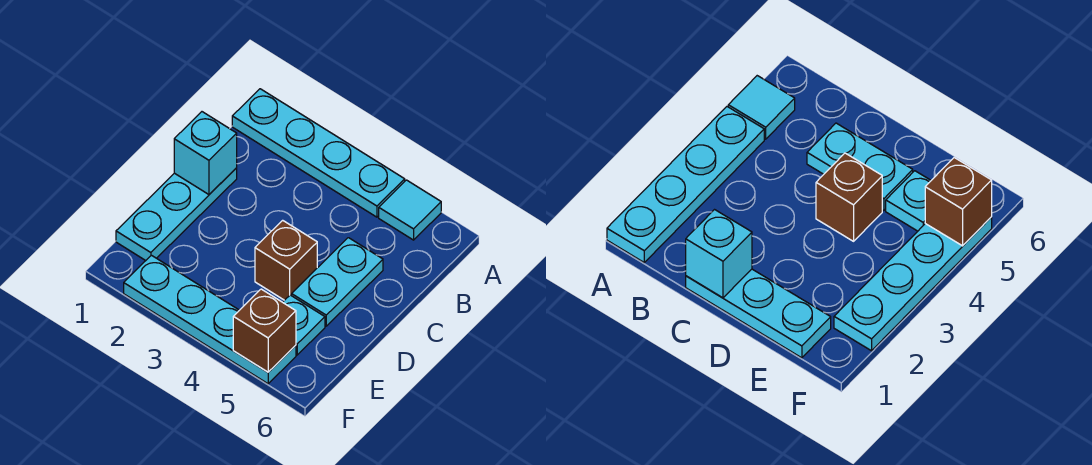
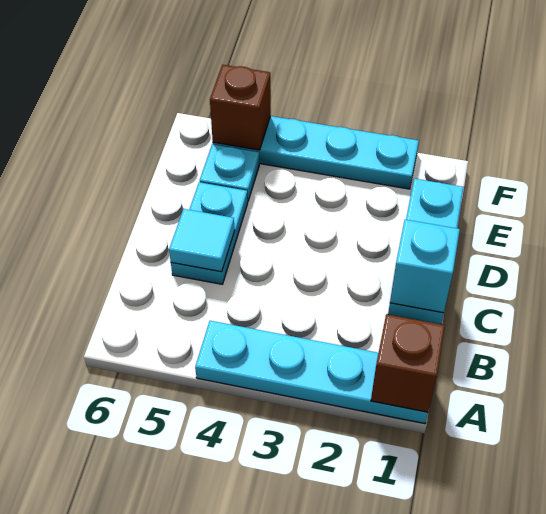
cyan tile A5 level 1 -> cyan tile C5 level 2
brown brick D4 level 1 -> brown brick A1 level 2

